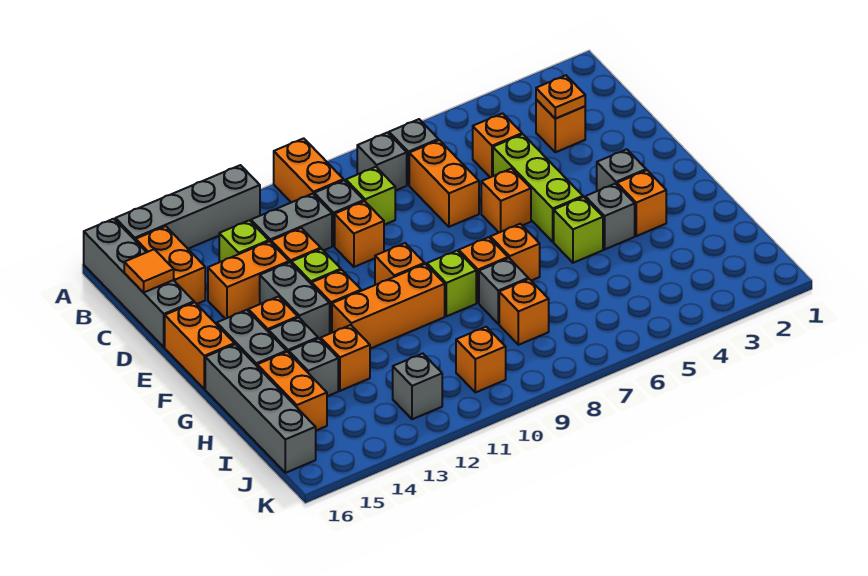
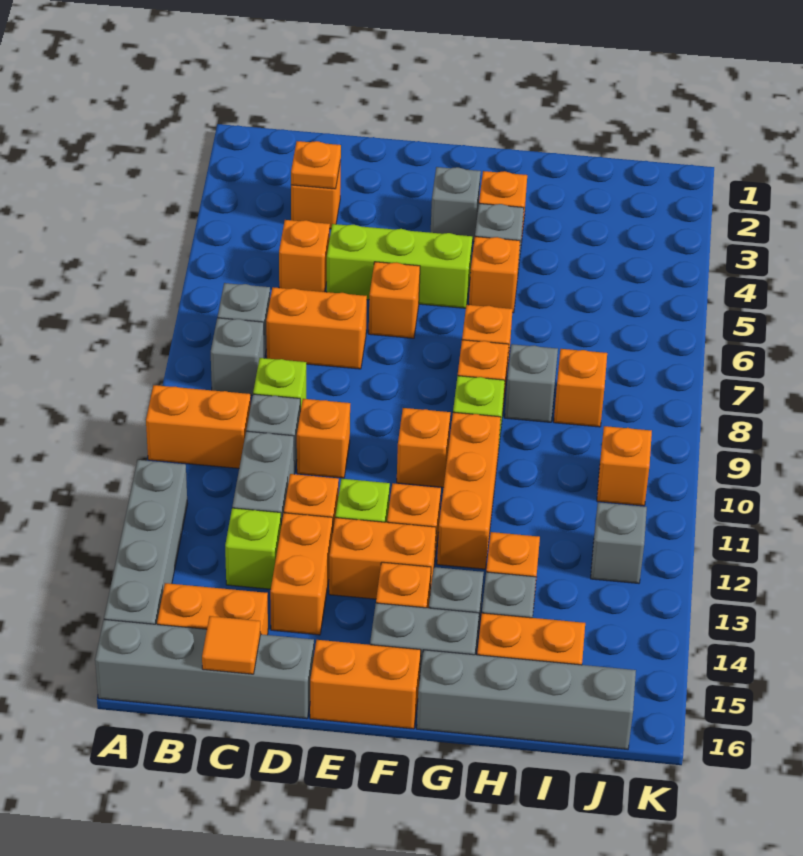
grey brick E13:F13 level 1 -> orange brick E13:F13 level 1
lime brick G5 level 1 -> orange brick G5 level 1

